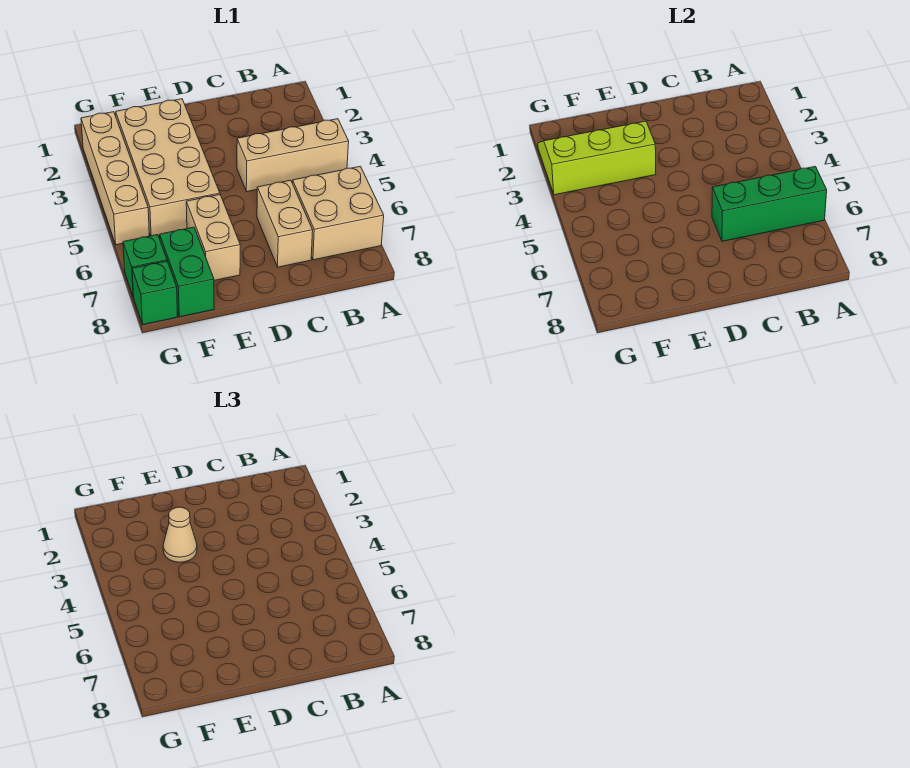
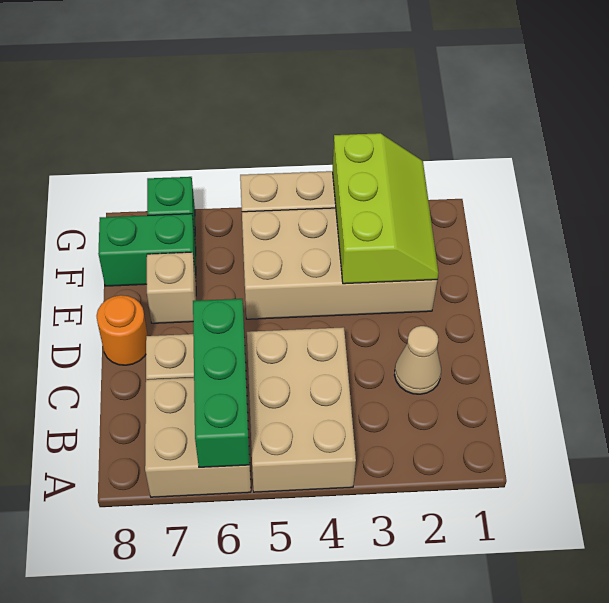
tan brick A4:C4 level 1 -> tan brick A4:C5 level 1
none -> orange round brick D8 level 1
tan cone E3 level 3 -> tan cone C2 level 1
tan brick E6:E7 level 1 -> tan brick E7 level 1
green brick G8 level 1 -> none

